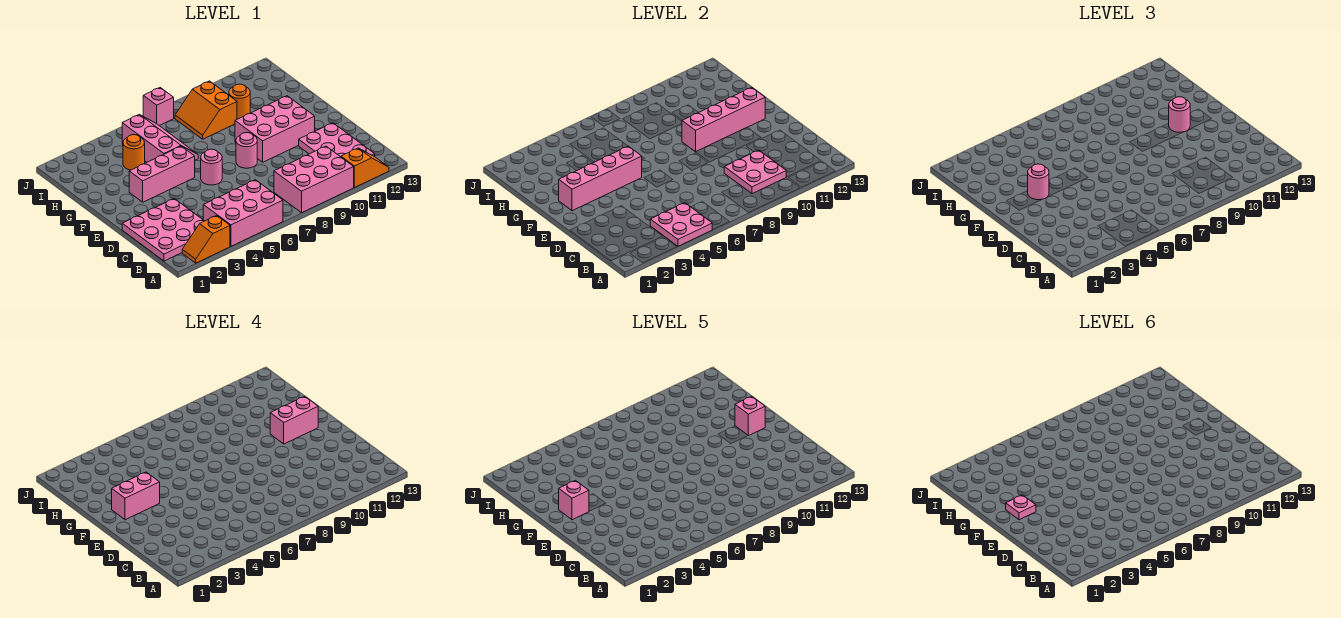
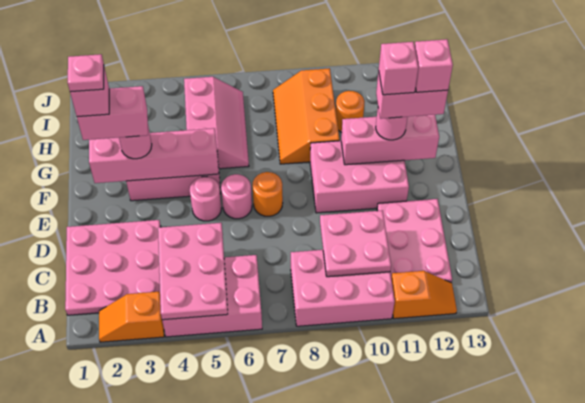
pink plate A4:B5 level 2 -> pink plate A4:C5 level 2
pink round brick E8 level 1 -> pink round brick E5 level 1
pink brick F9:F12 level 2 -> pink brick F10:F12 level 2
orange round brick H4 level 1 -> orange round brick E7 level 1
orange slope H8:I9 level 1 top 9 -> orange slope G8:I9 level 1 top 9
pink brick J7 level 1 -> pink brick F11 level 5

